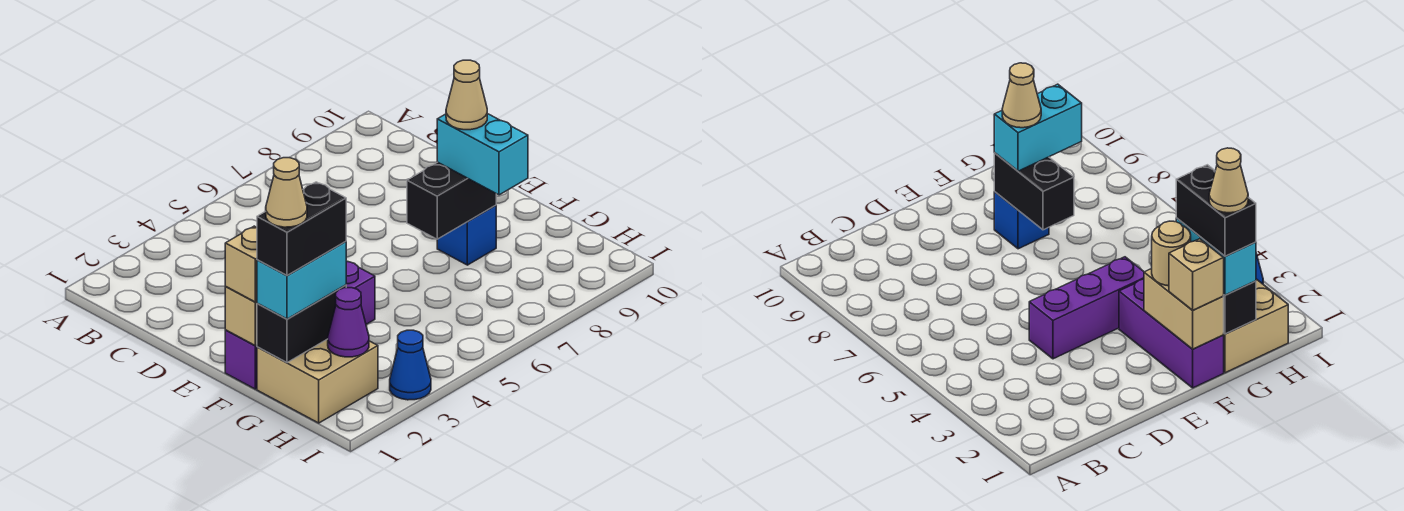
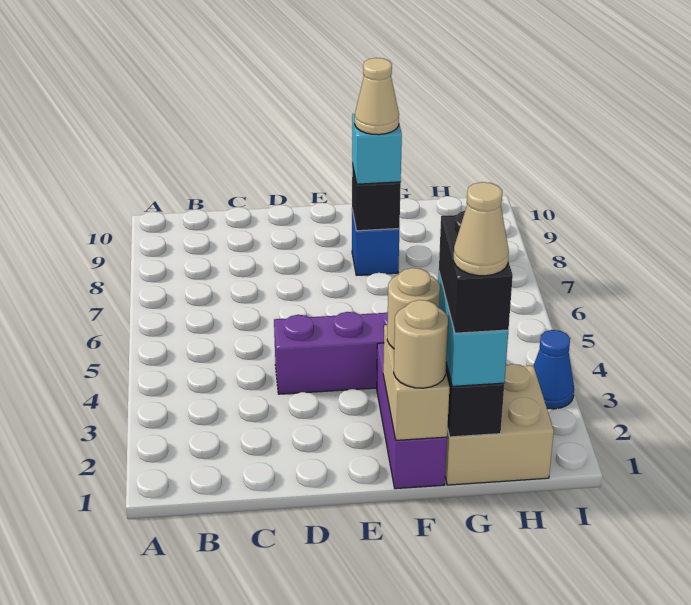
tan brick F1 level 3 -> tan round brick F1 level 3
black brick F7:F8 level 2 -> black brick F8 level 2
cyan brick F8:G8 level 3 -> cyan brick F8 level 3
purple cone H2 level 2 -> none

